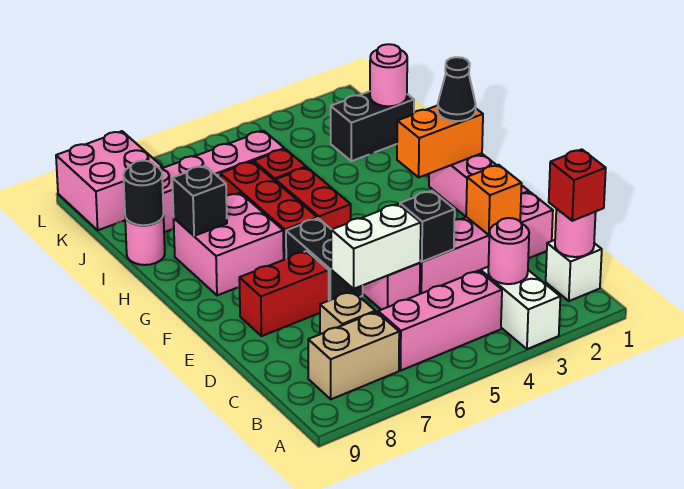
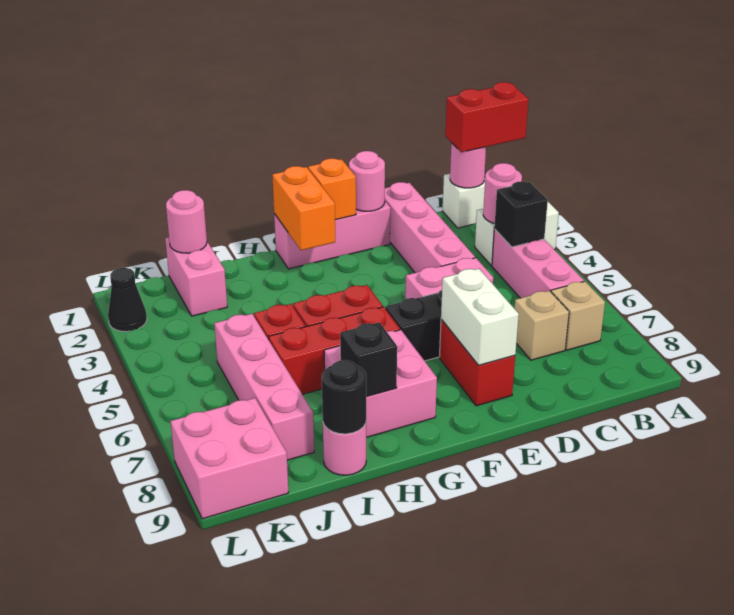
red brick B1 level 3 -> red brick A1:B1 level 3
tan brick B7:B8 level 1 -> tan brick B7 level 1
orange brick D2 level 2 -> orange brick F1 level 2
black brick D4 level 2 -> black brick B4 level 2
white brick D5:D6 level 2 -> white brick E7:E8 level 2
none -> pink round brick E1 level 2
black cone G1 level 3 -> black cone L2 level 1
black brick J1:J2 level 1 -> pink brick J1:J2 level 1

